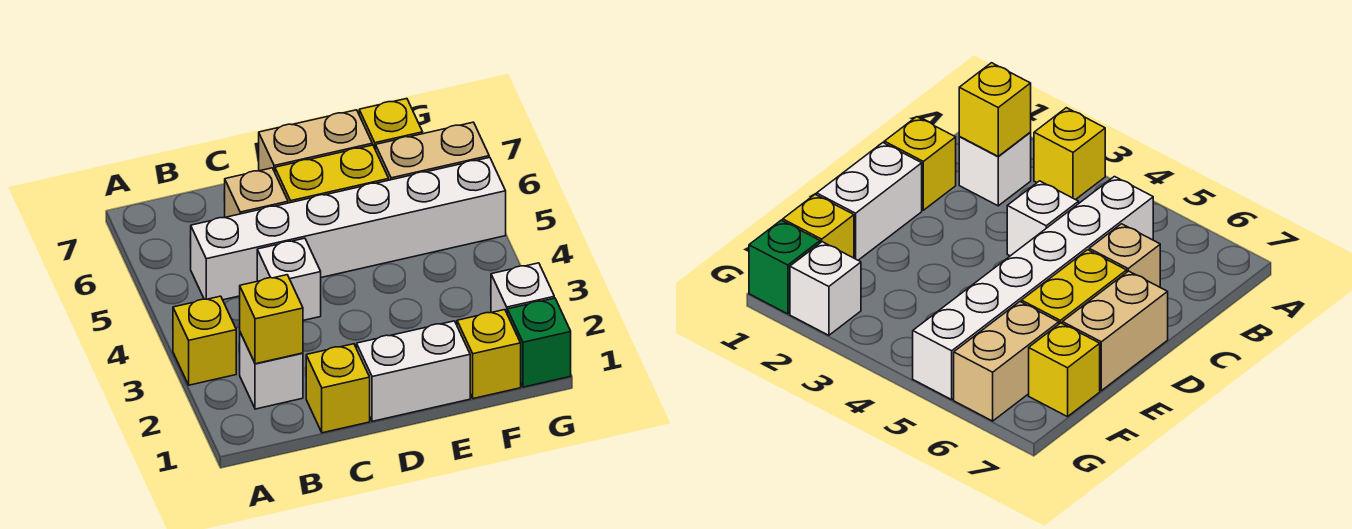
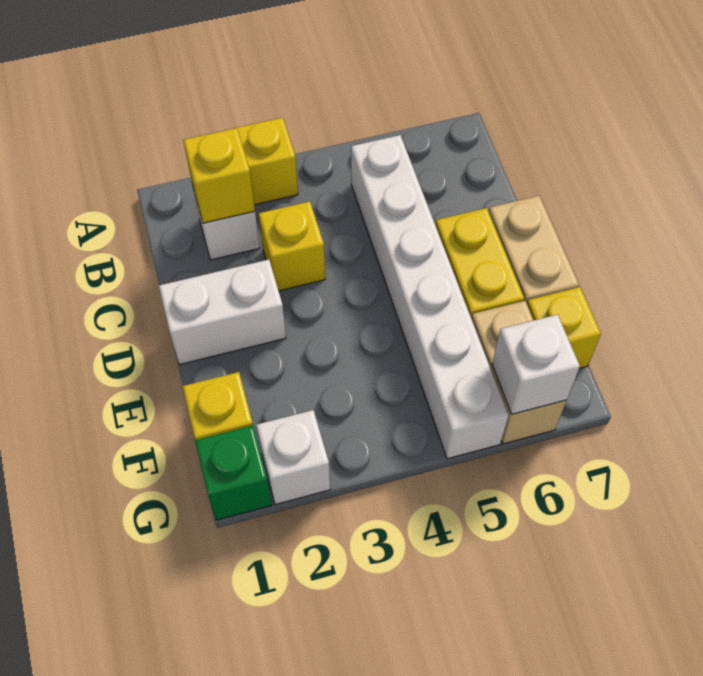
yellow brick C1 level 1 -> yellow brick C3 level 1
white brick C4 level 1 -> white brick G6 level 2
tan brick C6 level 1 -> none
white brick D1:E1 level 1 -> white brick D1:D2 level 1

